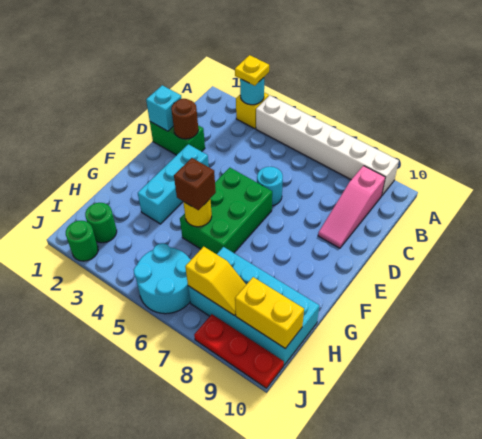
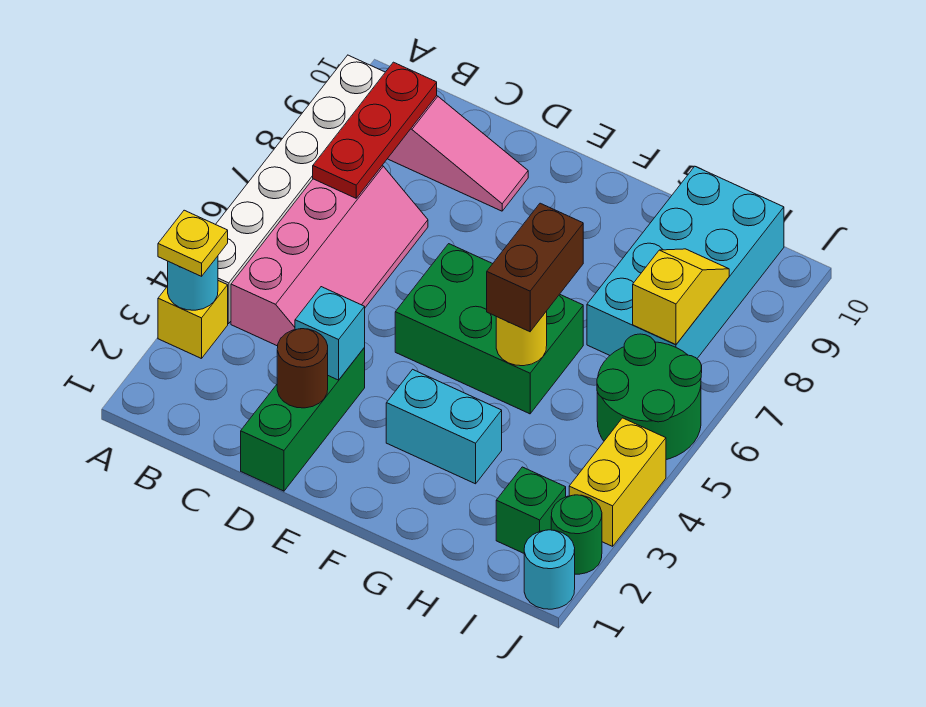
none -> pink slope B4:C7 level 1 top B
green brick D1:D2 level 1 -> green brick D1:D3 level 1
cyan brick D1 level 2 -> cyan brick D3 level 2
cyan round brick D6 level 1 -> cyan round brick J1 level 1
cyan brick E3:G3 level 1 -> cyan brick F3:G3 level 1
brown brick G5 level 3 -> brown brick G5:G6 level 3
green round brick I2 level 1 -> green brick I2 level 1
cyan round brick I5:J6 level 1 -> green round brick I5:J6 level 1
yellow brick I9:I10 level 2 -> yellow brick J3:J4 level 1
red plate J8:J10 level 1 -> red plate B7:B9 level 2

